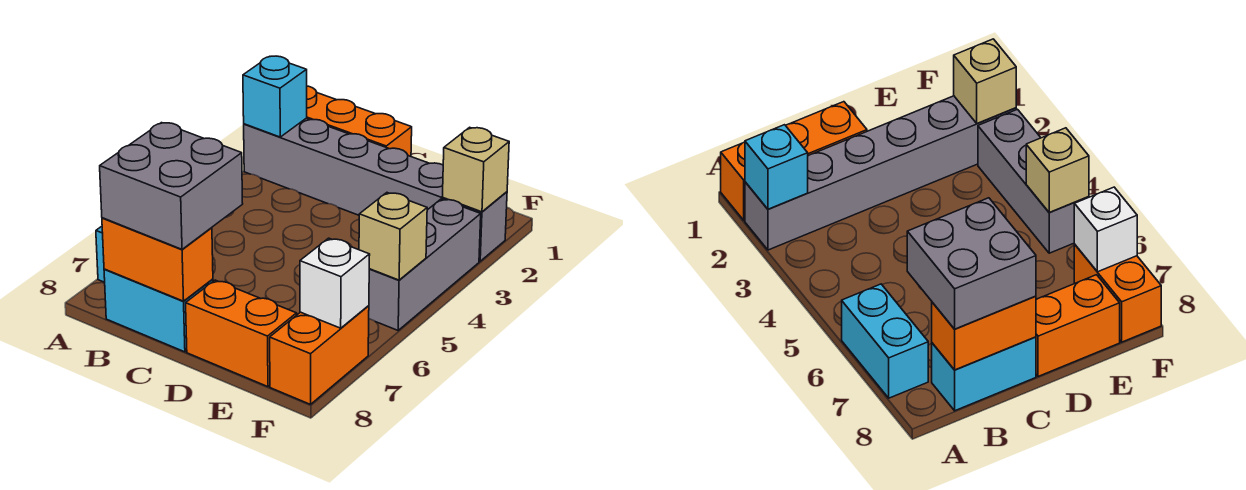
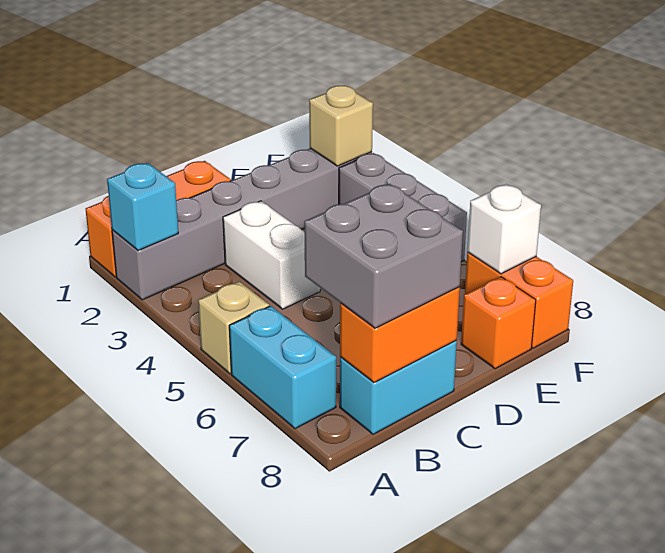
none -> white brick C3:C4 level 1
orange brick D8:E8 level 1 -> orange brick E8 level 1
tan brick F5 level 2 -> tan brick A5 level 1

